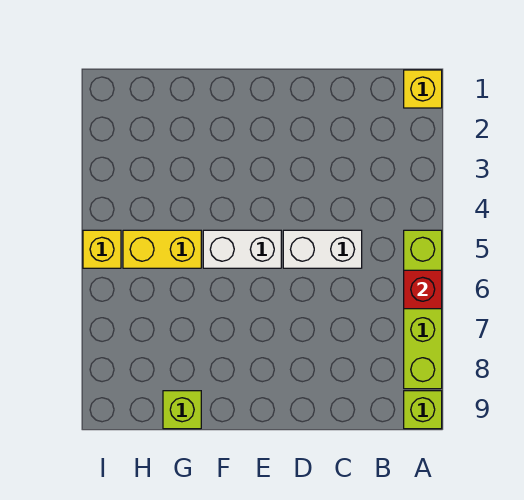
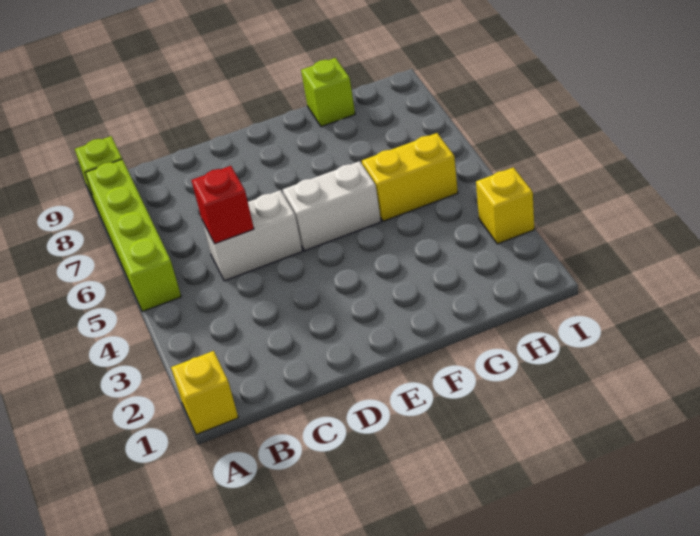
red brick A6 level 2 -> red brick C5 level 2
yellow brick I5 level 1 -> yellow brick I3 level 1

